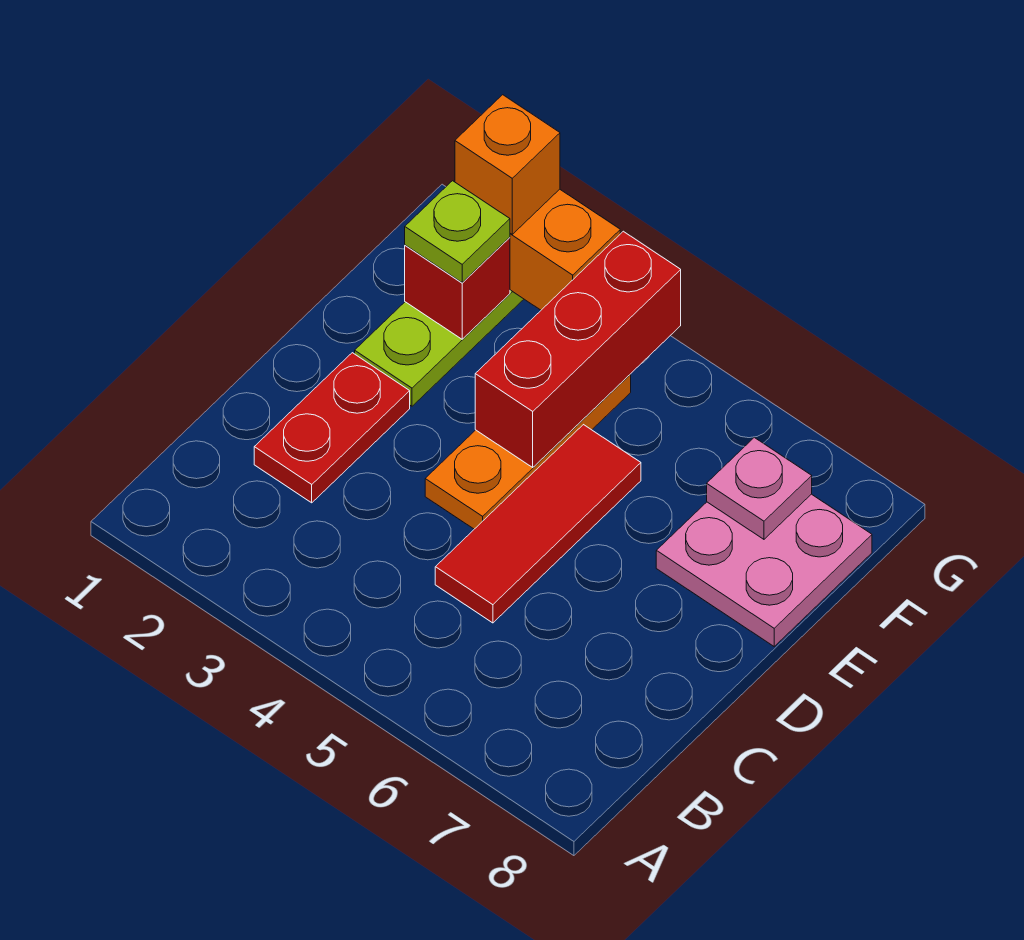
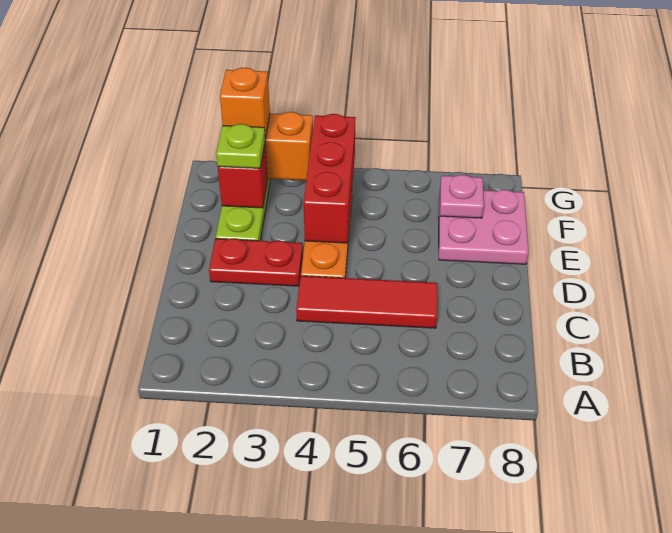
red plate C2:D2 level 1 -> red plate D2:D3 level 1
red tile C5:E5 level 1 -> red tile C4:C6 level 1

